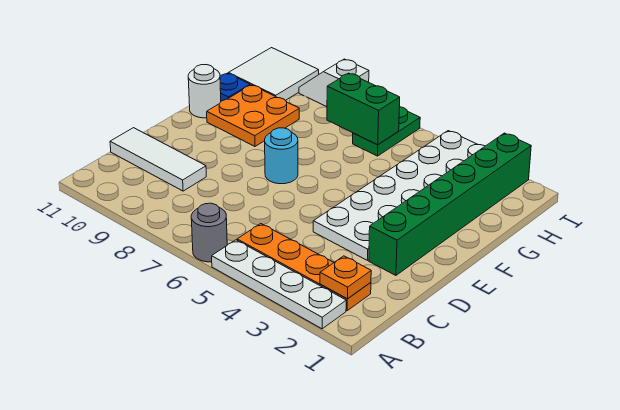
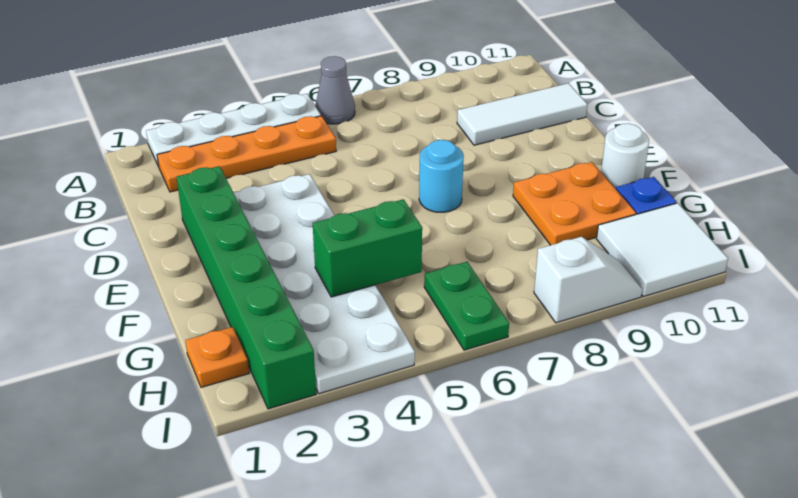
grey round brick A6 level 1 -> grey cone A6 level 1
orange plate B2 level 2 -> orange plate H1 level 1
green brick H6:H7 level 2 -> green brick G4:G5 level 2

